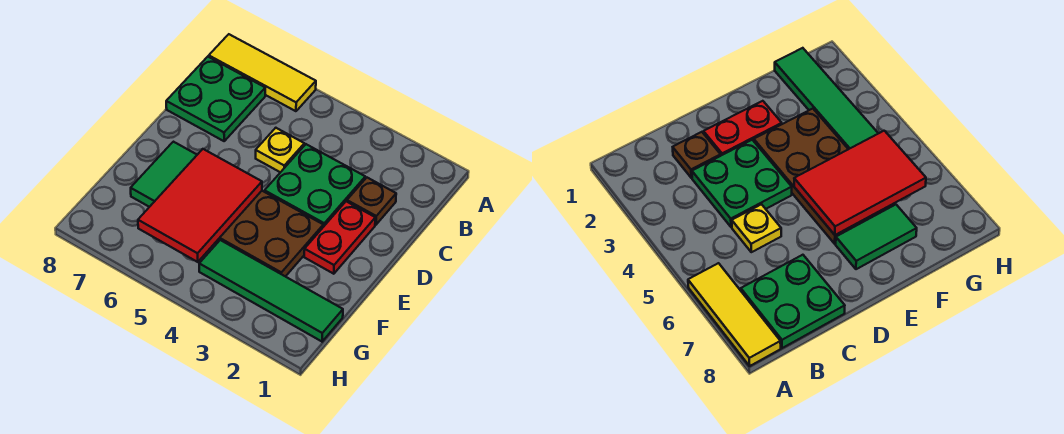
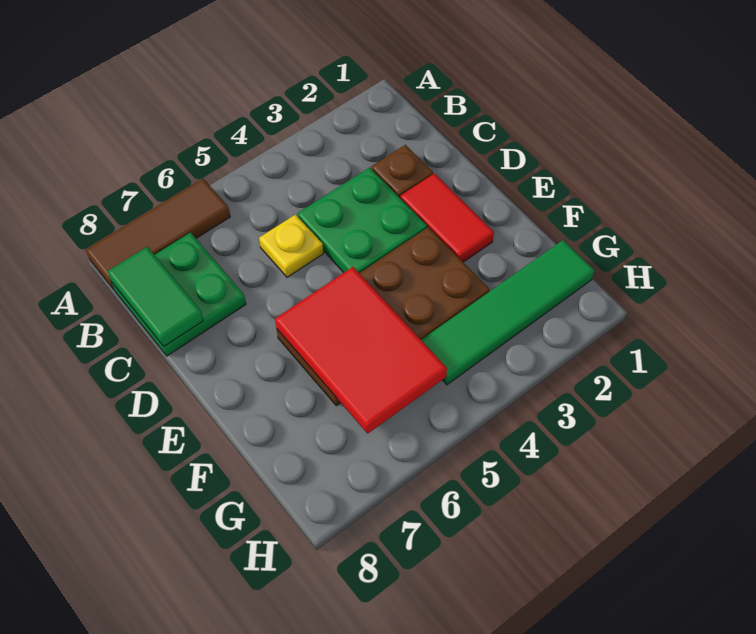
yellow tile A6:A8 level 1 -> brown tile A6:A8 level 1
red plate D2:E2 level 1 -> red tile D2:E2 level 1
green tile E7:F7 level 1 -> green tile B8:C8 level 2

